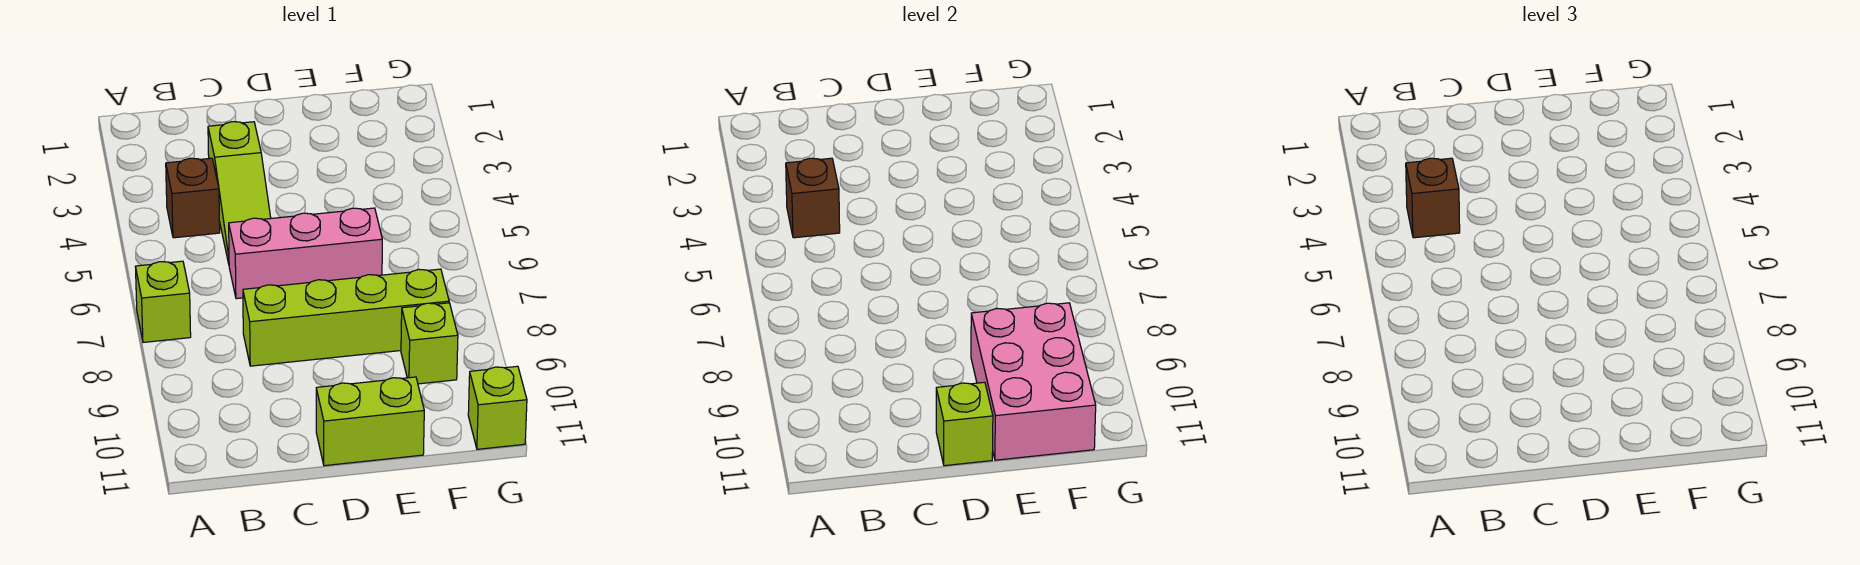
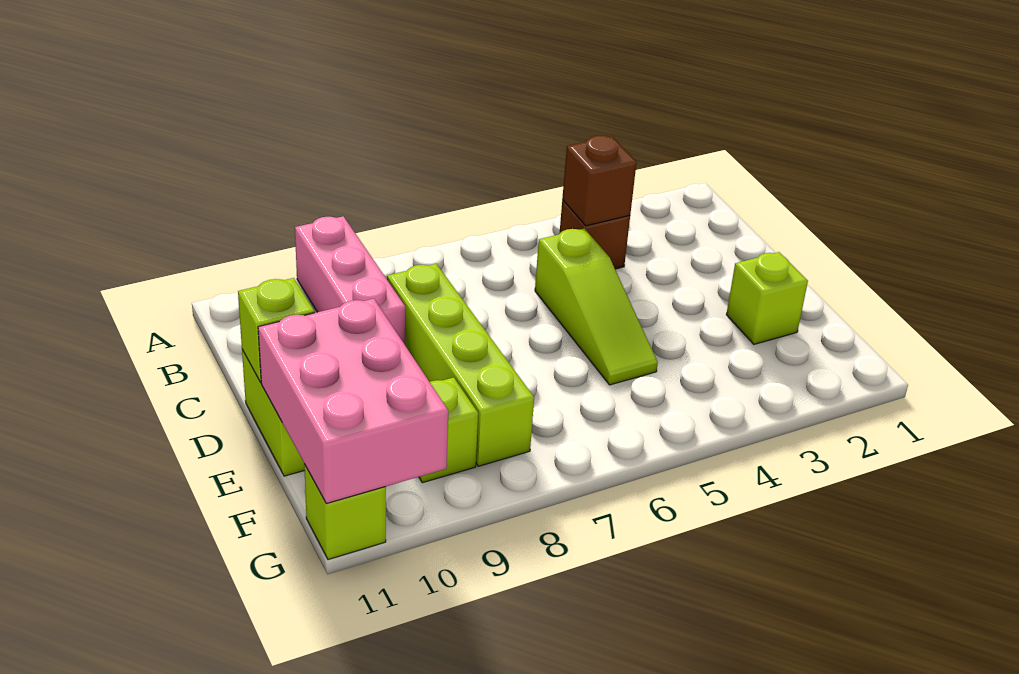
lime brick A7 level 1 -> lime brick E2 level 1
brown brick B4 level 3 -> none
lime slope C3:C5 level 1 top 3 -> lime slope C5:E5 level 1 top C
pink brick C6:E6 level 1 -> pink brick A9:C9 level 1
pink brick E9:F11 level 2 -> pink brick E10:G11 level 2

